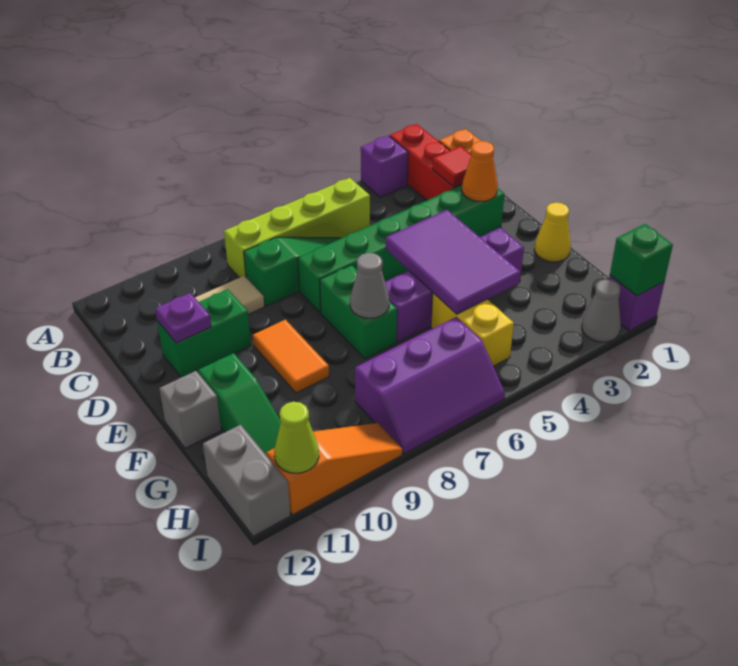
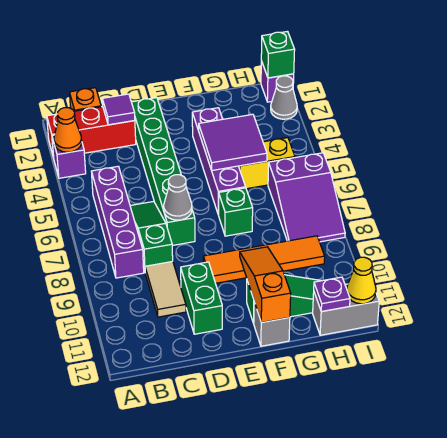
lime brick B5:B8 level 1 -> purple brick B5:B8 level 1
red tile C2 level 2 -> purple tile C2 level 2
orange cone D2 level 2 -> orange cone A3 level 2
purple plate D11 level 2 -> purple plate H12 level 2
purple tile E4:G5 level 2 -> purple tile F4:G5 level 2
green brick E7:F7 level 1 -> green brick F7 level 1
orange tile E9:F9 level 1 -> orange tile E9:H9 level 1
yellow cone F1 level 1 -> yellow cone I12 level 2
grey cone F7 level 2 -> grey cone D7 level 2
purple slope H6:I8 level 1 top H -> purple slope H6:I8 level 1 top 6
orange slope I9:I11 level 1 top 11 -> orange slope F10:F12 level 2 top 12
lime cone I11 level 2 -> none

